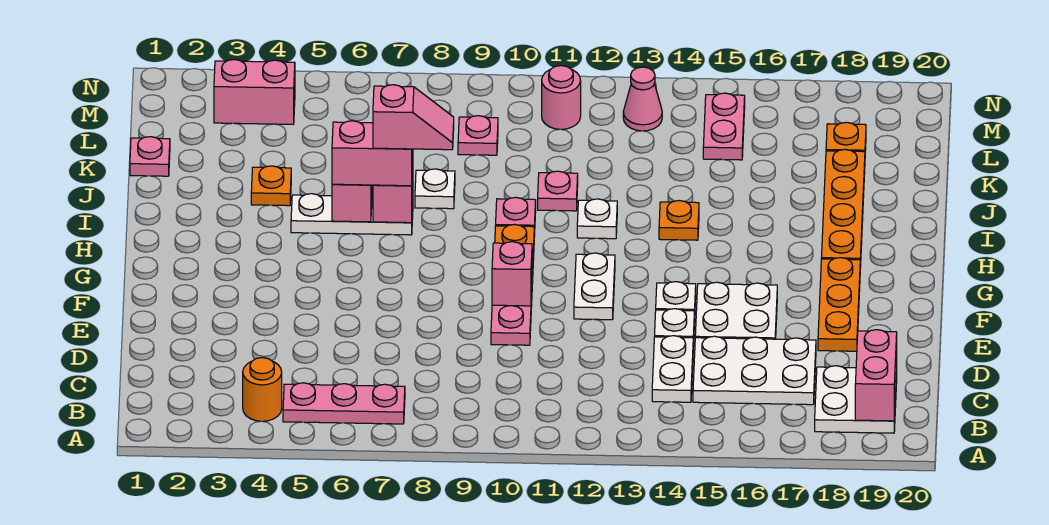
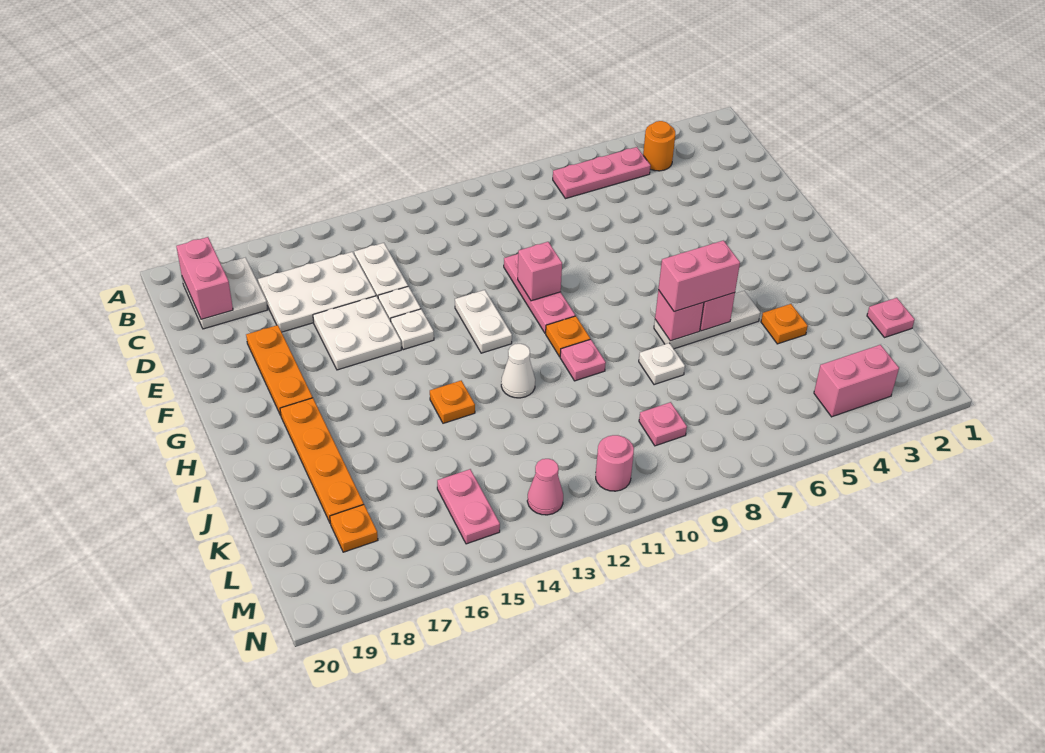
pink slope I7:I8 level 4 top 7 -> none
white plate I12 level 1 -> white cone I12 level 1
pink plate J11 level 1 -> none

